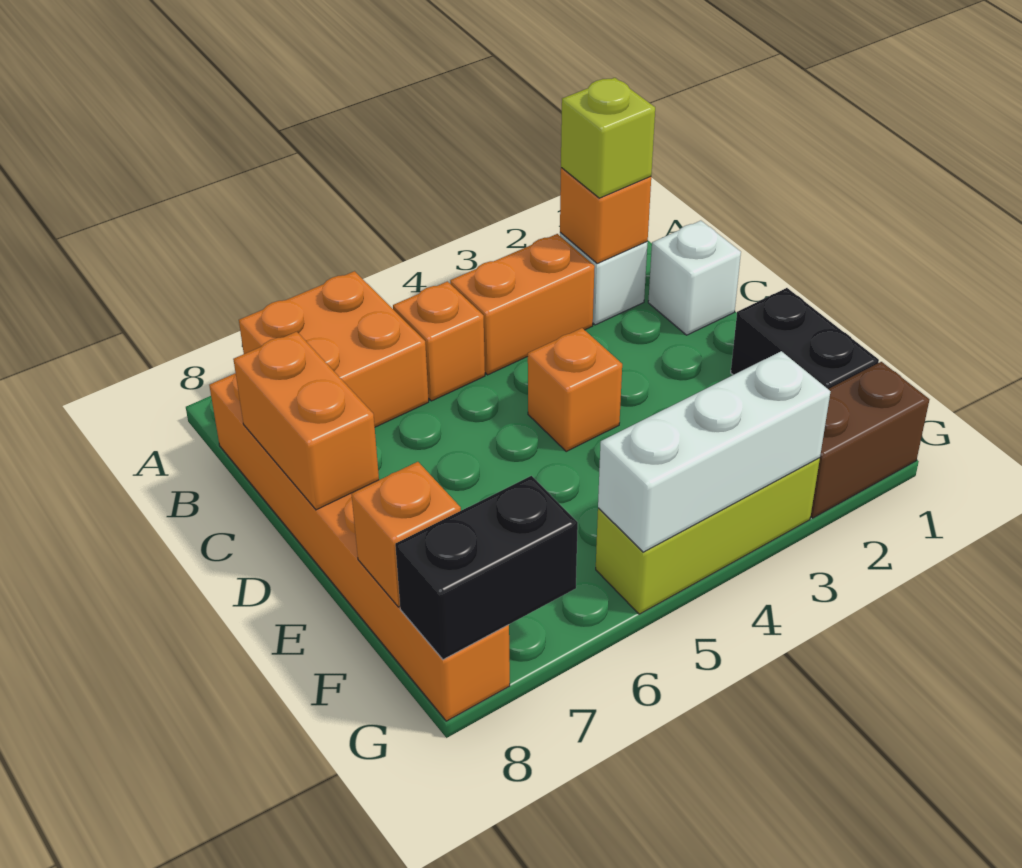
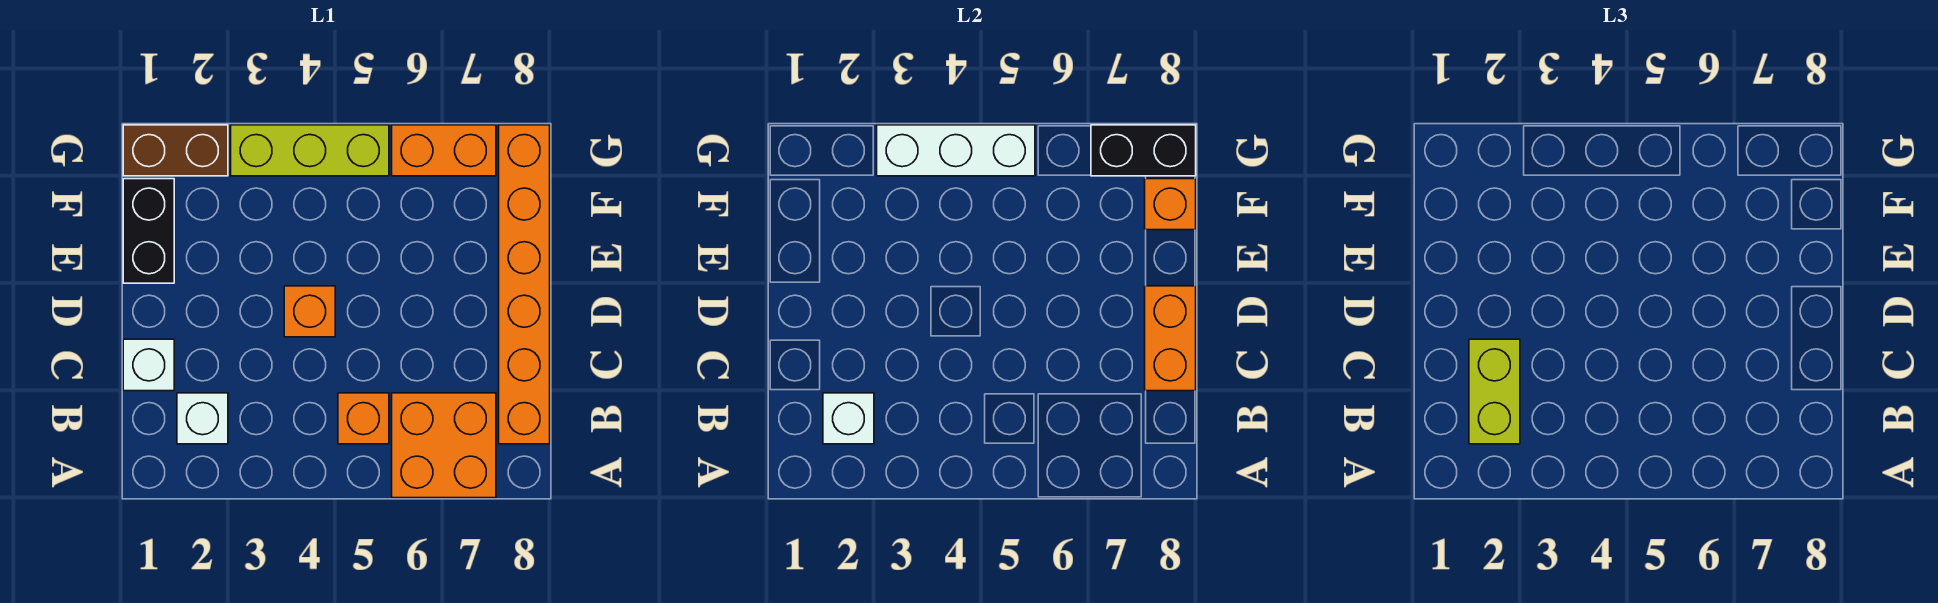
orange brick B2 level 2 -> white brick B2 level 2
lime brick B2 level 3 -> lime brick B2:C2 level 3
orange brick B3:B4 level 1 -> orange brick G6:G7 level 1

